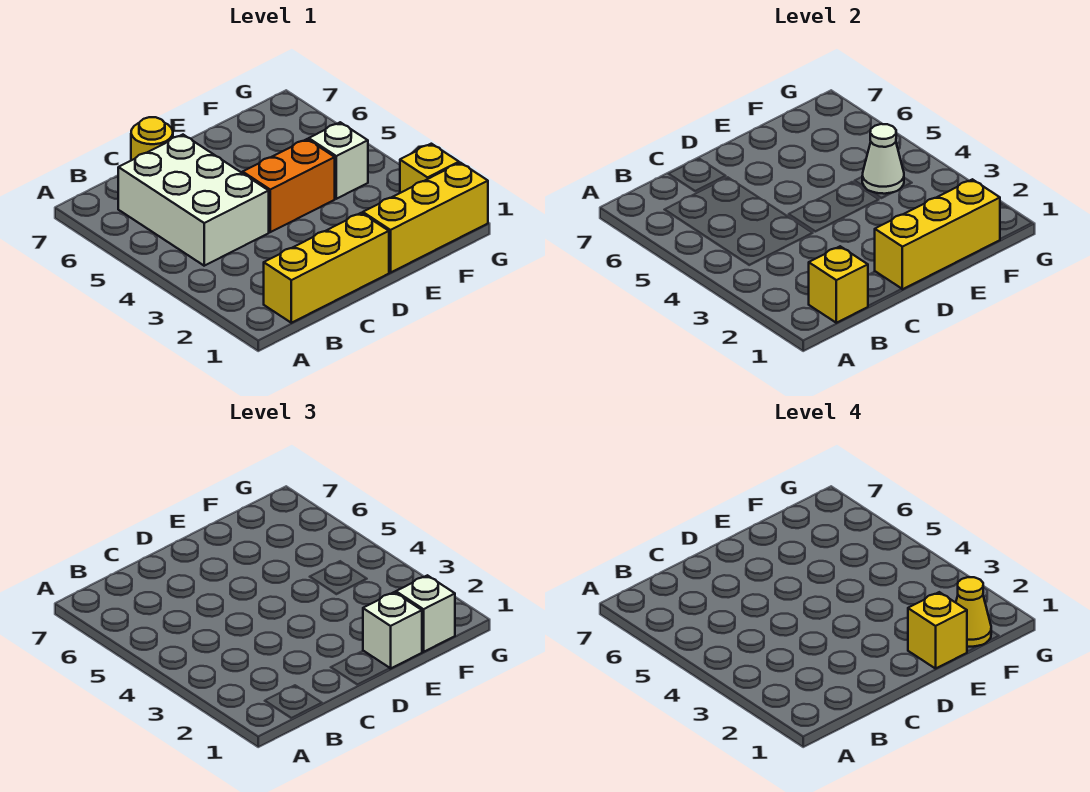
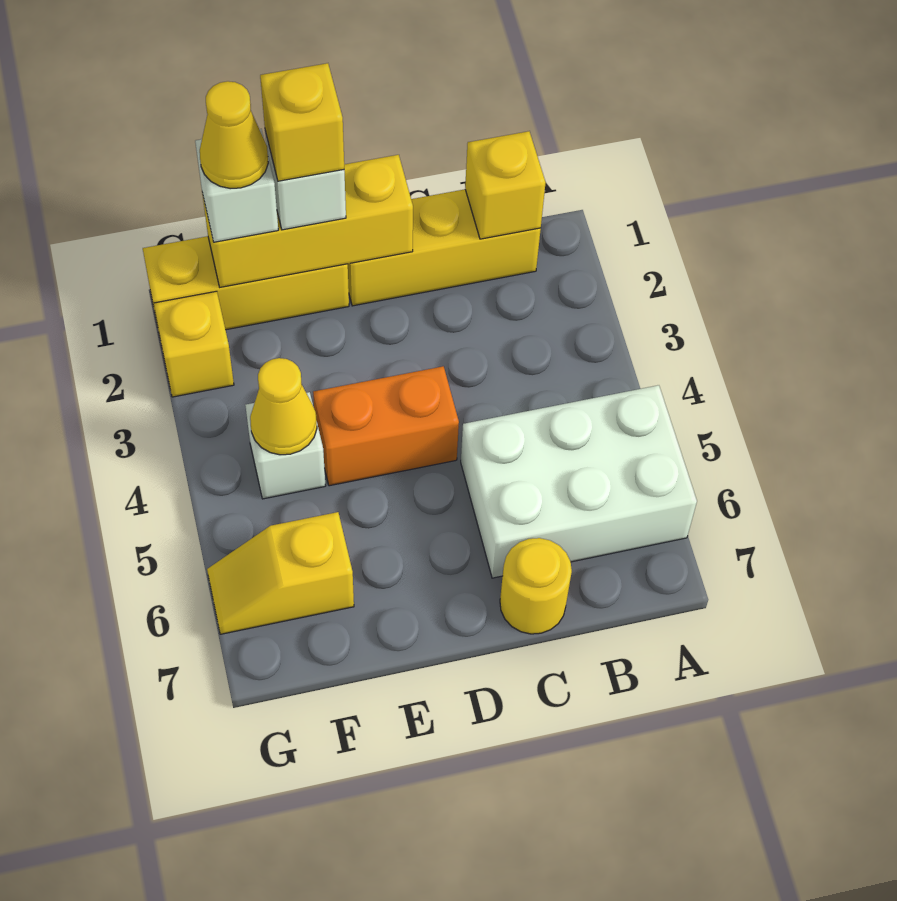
white brick B4:C6 level 1 -> white brick A5:C6 level 1
white cone F4 level 2 -> yellow cone F4 level 2
none -> yellow slope F6:G6 level 1 top F

